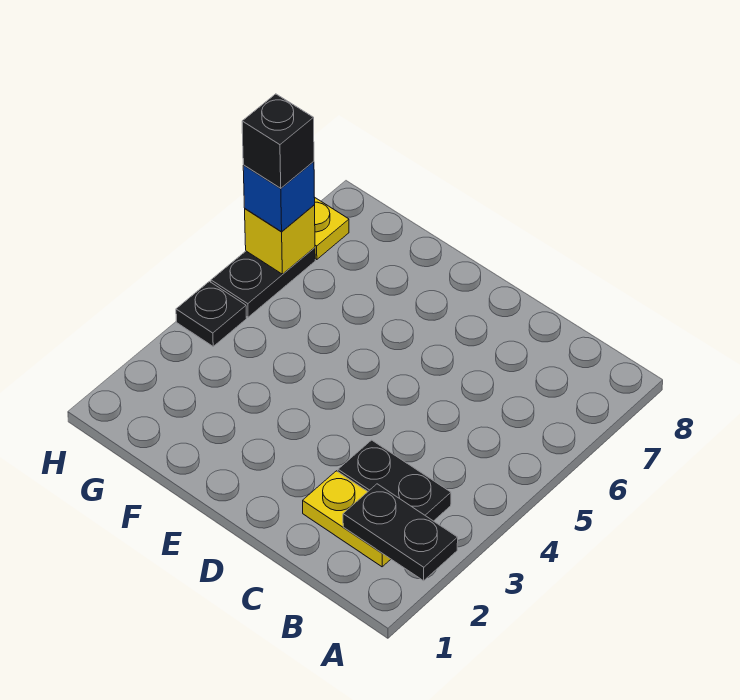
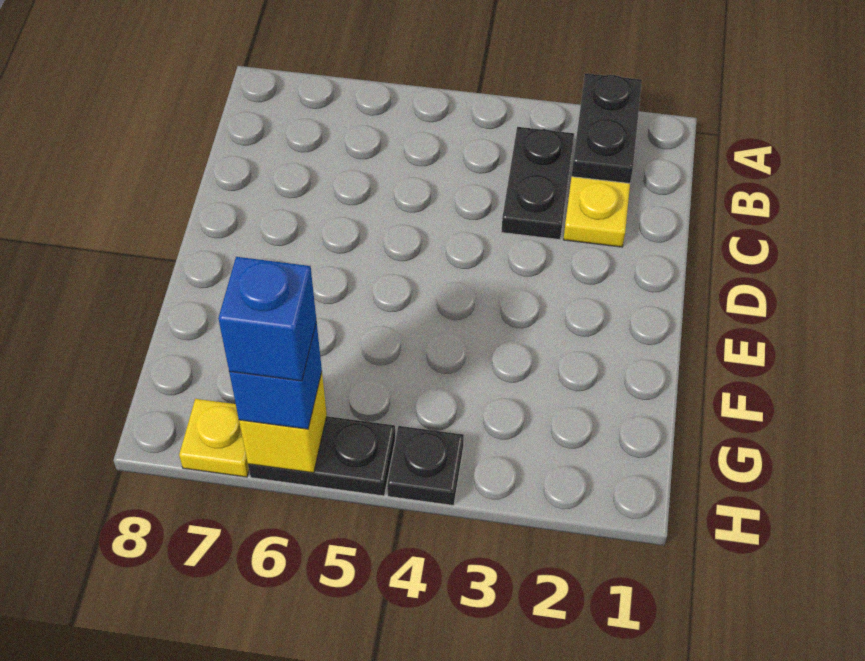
black brick H6 level 4 -> blue brick H6 level 4

